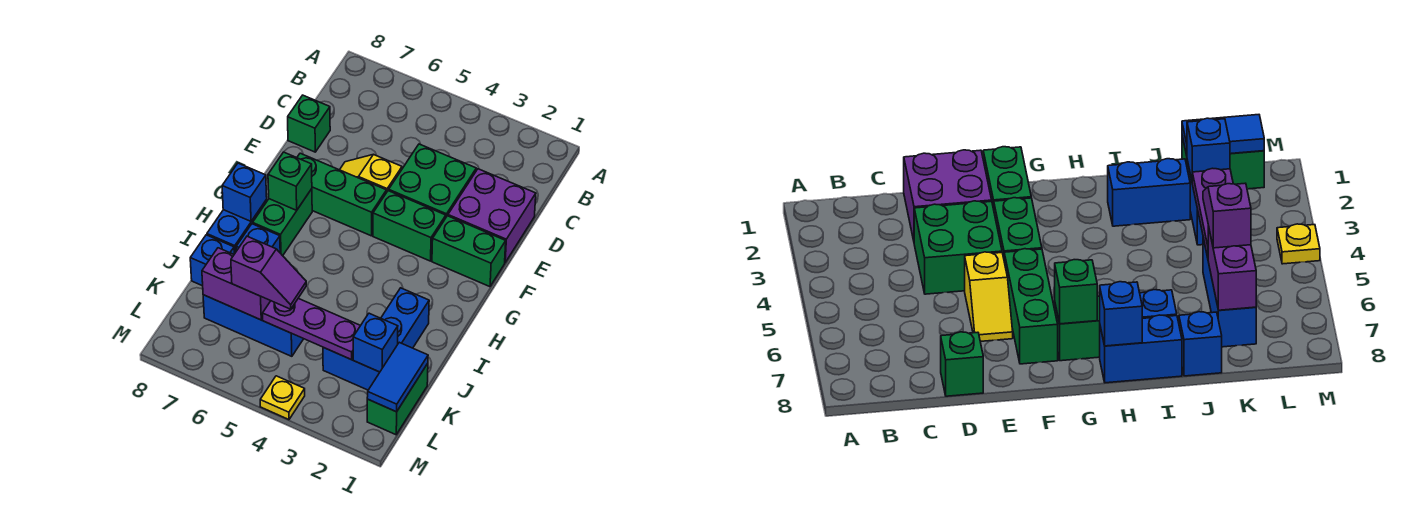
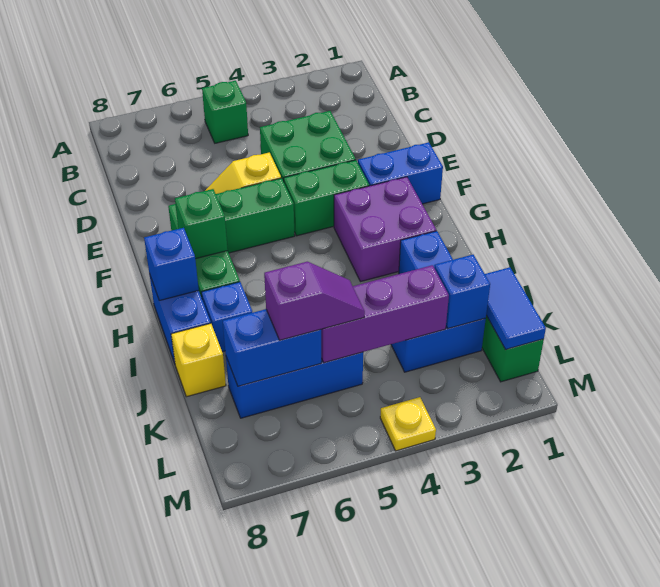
purple brick D1:E2 level 1 -> purple brick G2:H3 level 1
green brick D8 level 1 -> green brick B5 level 1
green brick F1:F2 level 1 -> blue brick F1:F2 level 1
blue brick J8 level 1 -> yellow brick J8 level 1
purple plate K3:K5 level 2 -> purple brick K3:K5 level 2
purple brick K6:K7 level 2 -> blue brick K6:K7 level 2

